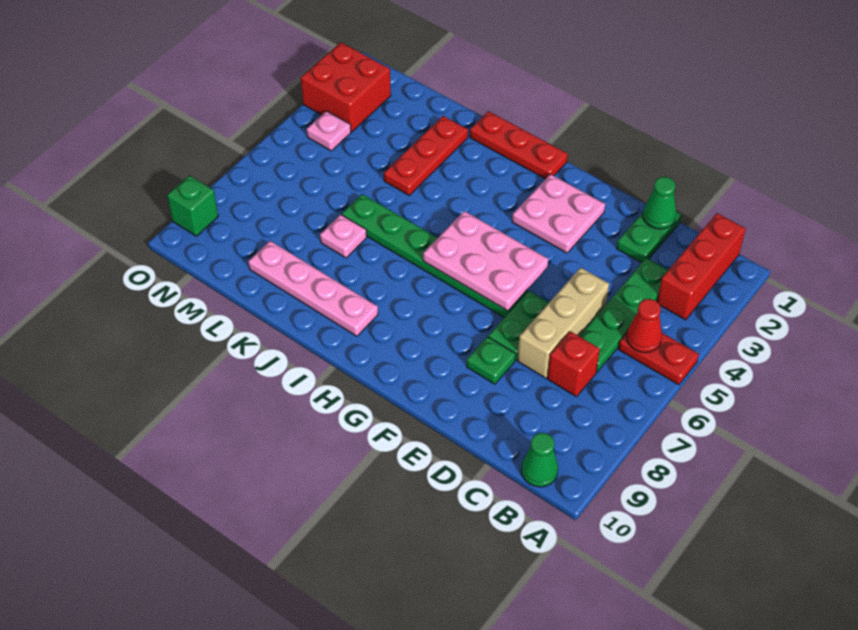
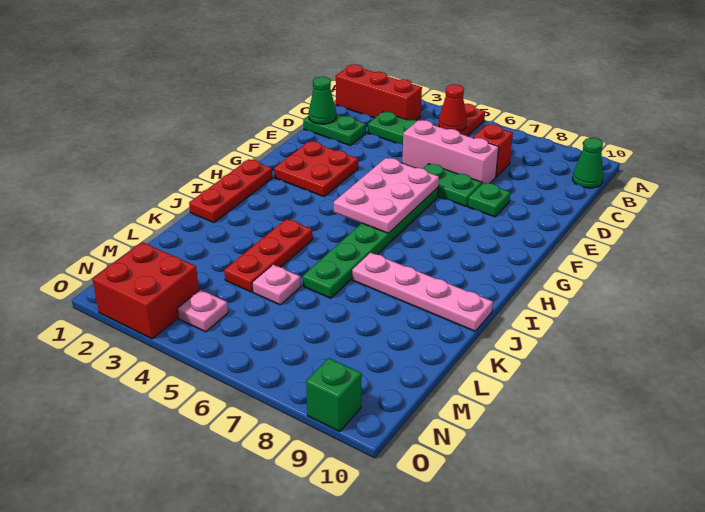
tan brick D5:D7 level 1 -> pink brick D5:D7 level 1
pink plate F2:G3 level 1 -> red plate F2:G3 level 1
pink plate I9:L9 level 1 -> pink plate J7:J10 level 1
red plate K2:K4 level 1 -> red plate J4:L4 level 1
pink plate K7 level 1 -> pink plate L5 level 1

